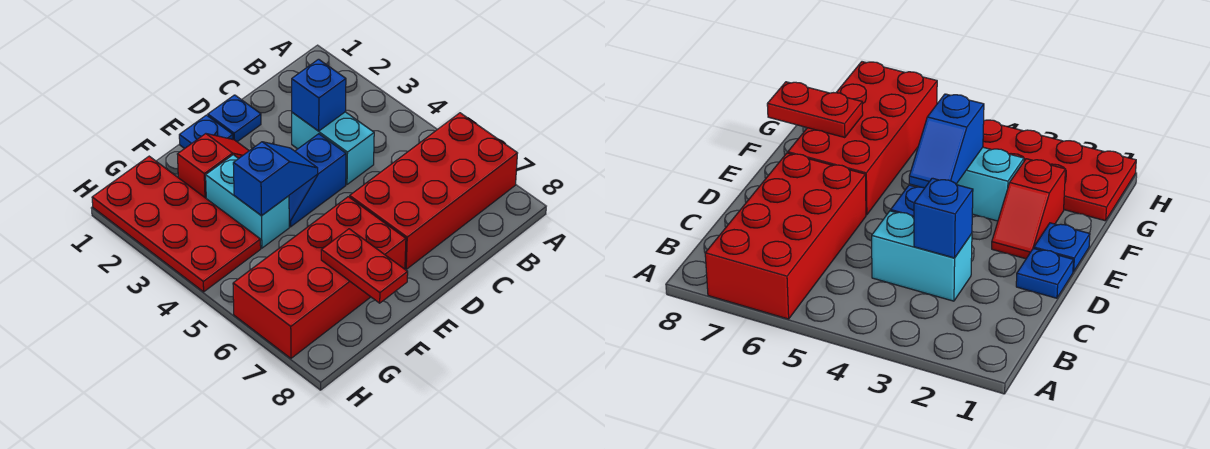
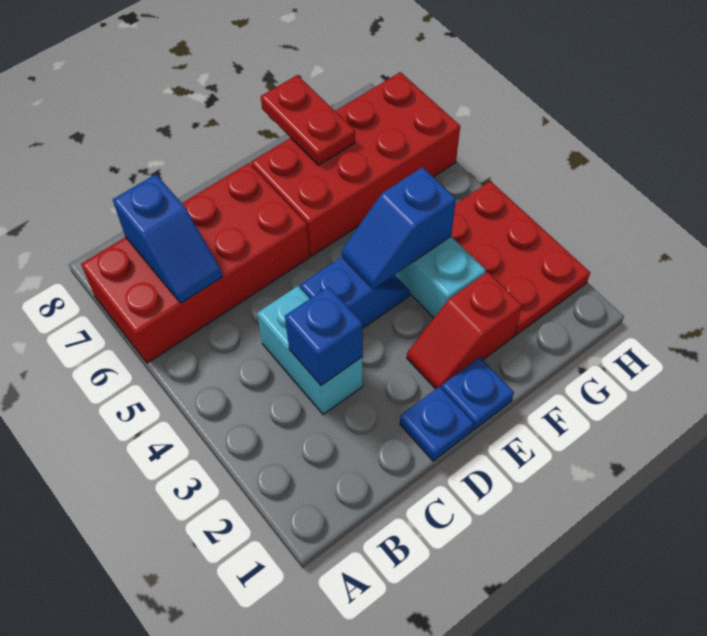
none -> blue slope B6:B7 level 2 top 7
red plate G1:H4 level 1 -> red plate G2:H4 level 1

